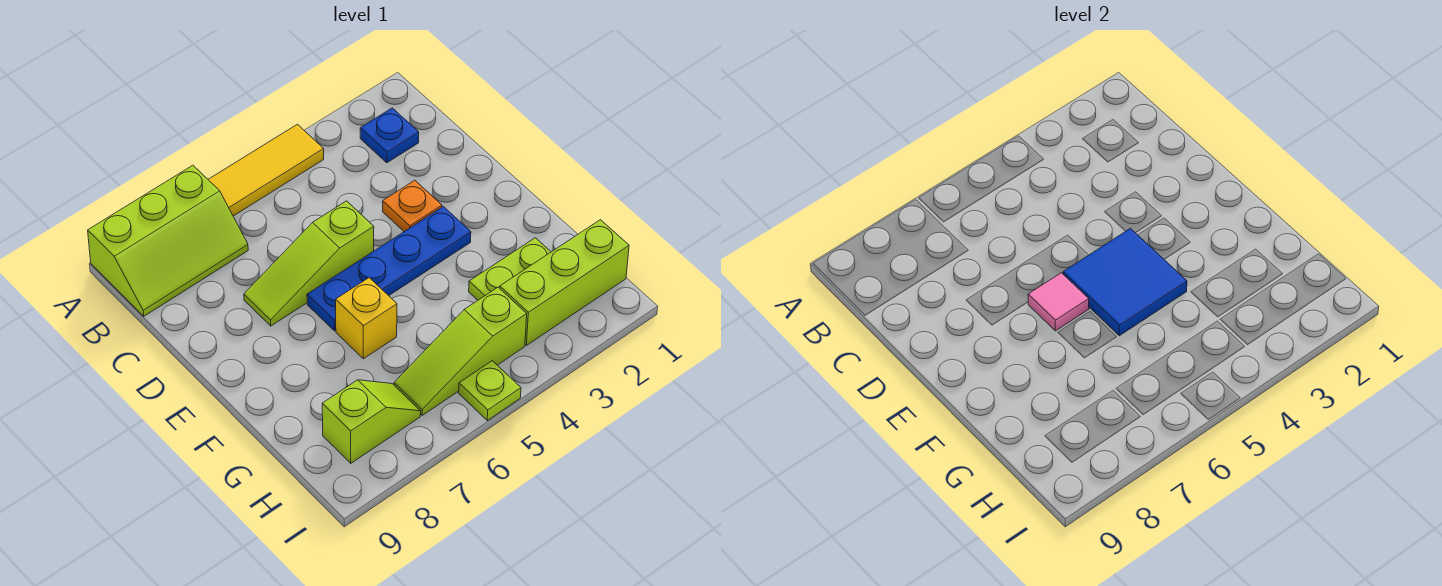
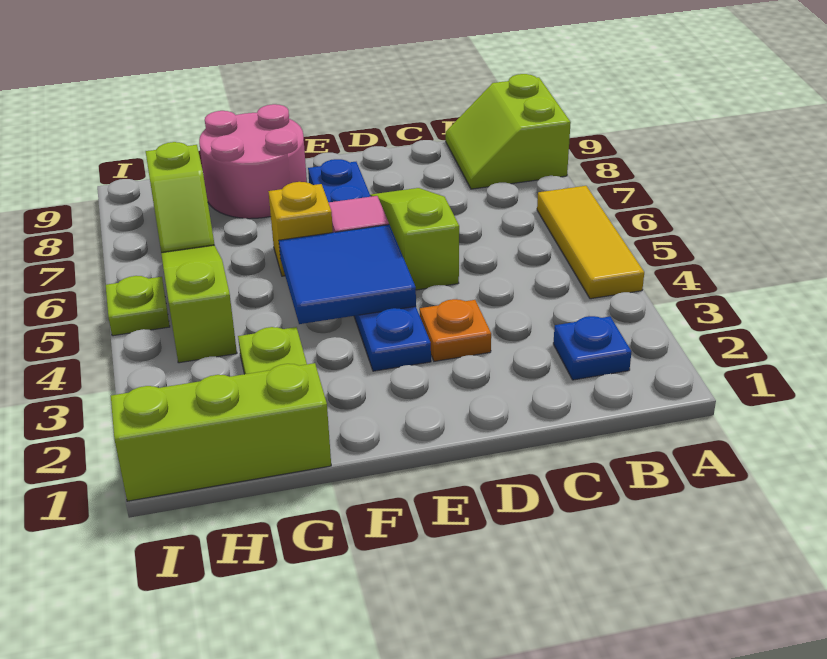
lime slope A7:B9 level 1 top A -> lime slope A8:B9 level 1 top A
blue plate E3:E6 level 1 -> blue plate E3:E8 level 1
none -> pink round brick F8:G9 level 1
lime brick H1:H3 level 1 -> lime brick G1:I1 level 1

